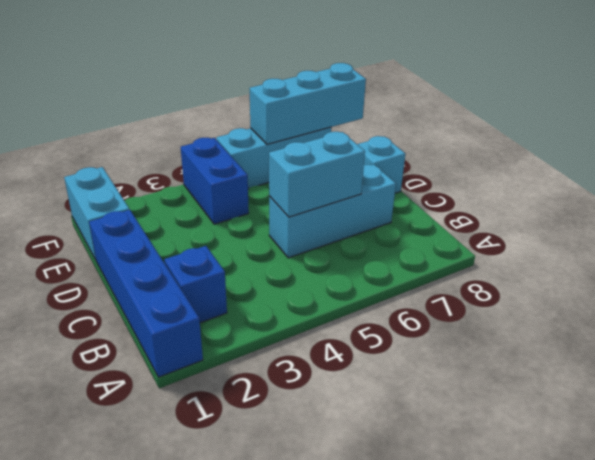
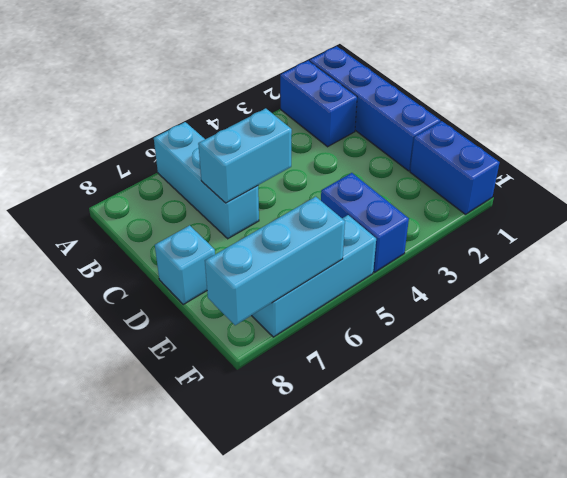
blue brick B2 level 1 -> blue brick A2:B2 level 1
cyan brick C5:C7 level 1 -> cyan brick A6:C6 level 1
cyan brick E1:F1 level 1 -> blue brick E1:F1 level 1

